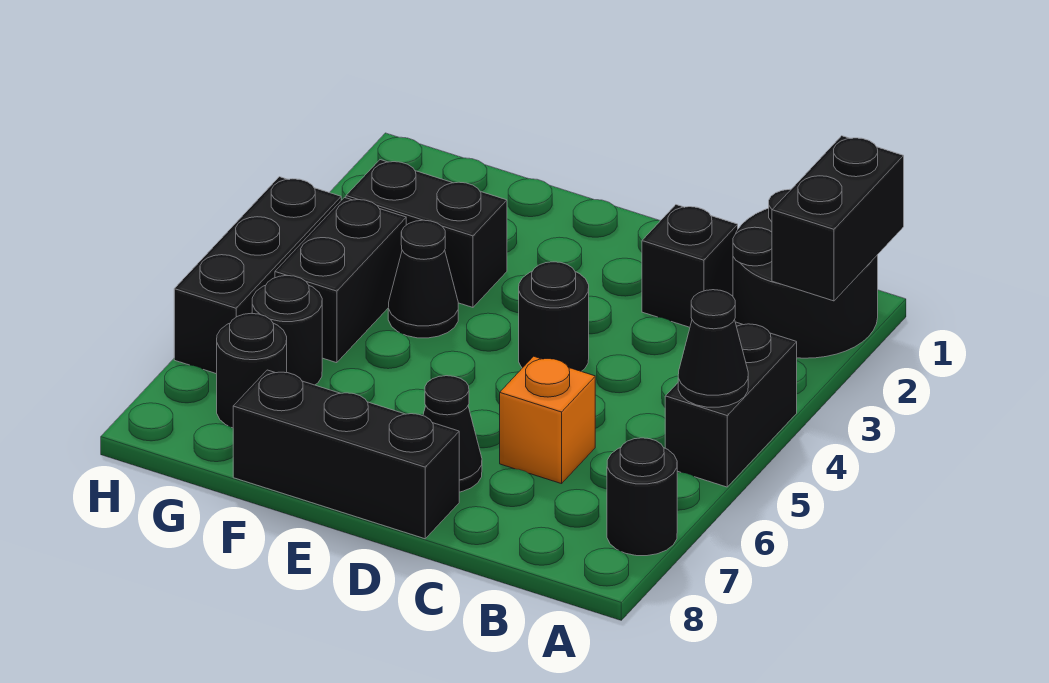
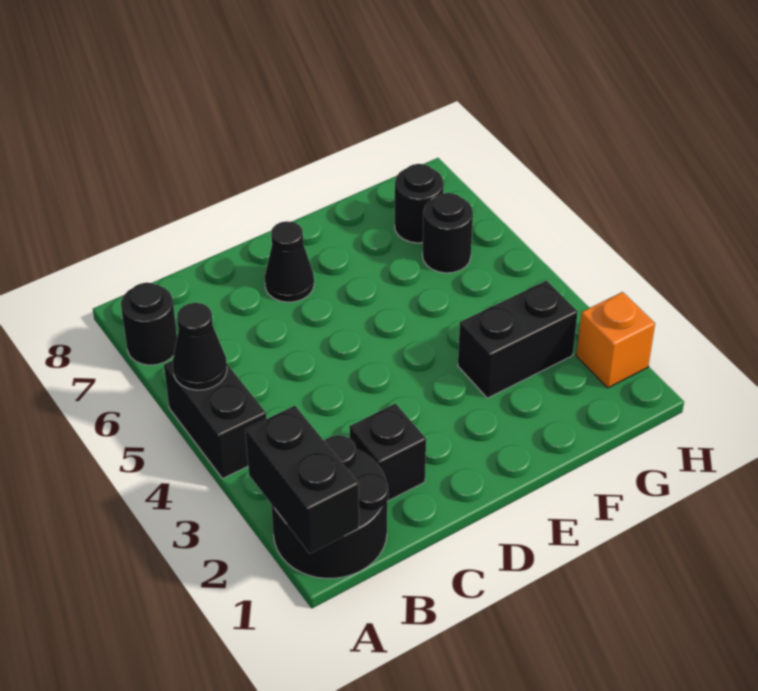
orange brick C6 level 1 -> orange brick H2 level 1
black round brick D4 level 1 -> none
black brick D8:F8 level 1 -> none
black cone F4 level 1 -> none
black brick G4:G5 level 1 -> none
black brick H4:H6 level 1 -> none

